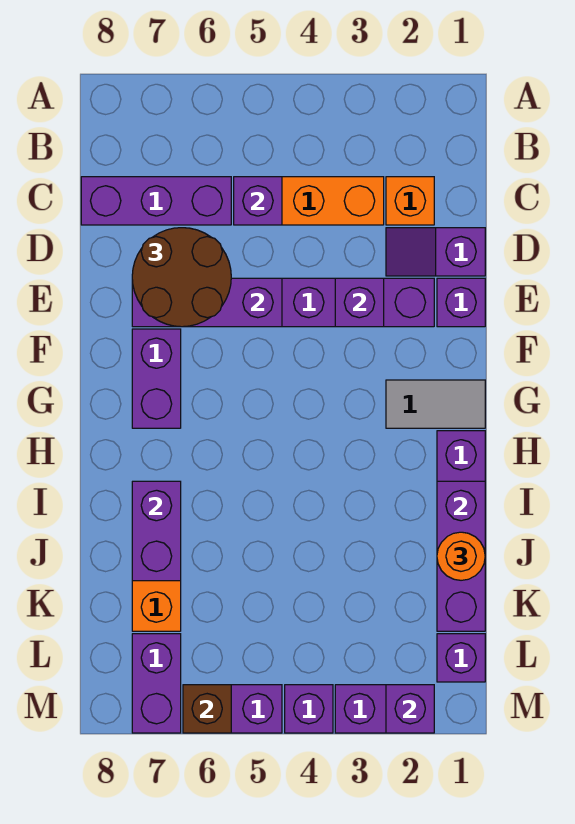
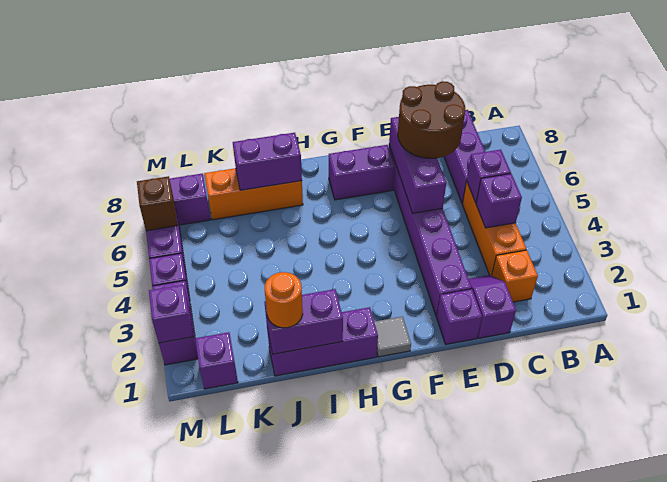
purple brick E3 level 2 -> purple brick C4 level 2
grey tile G1:G2 level 1 -> grey tile G1 level 1
purple brick I1:K1 level 2 -> purple brick I1:J1 level 2

